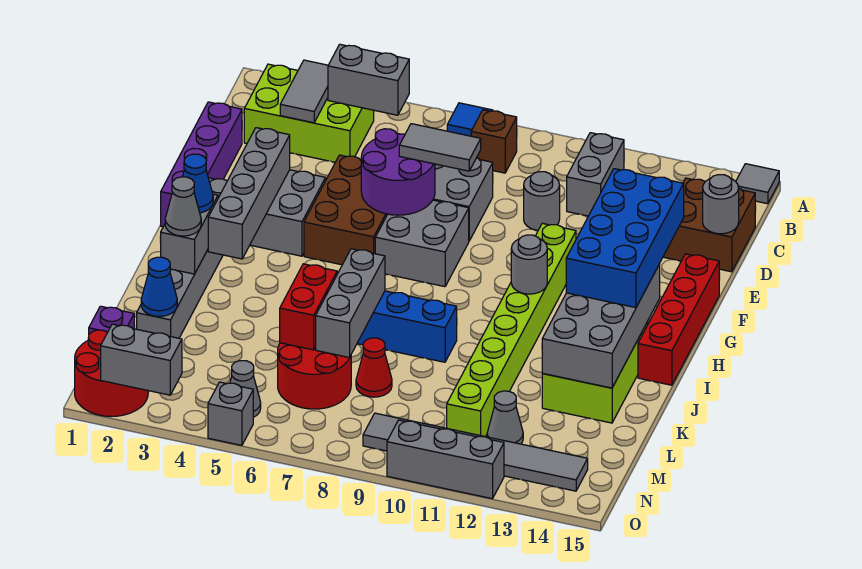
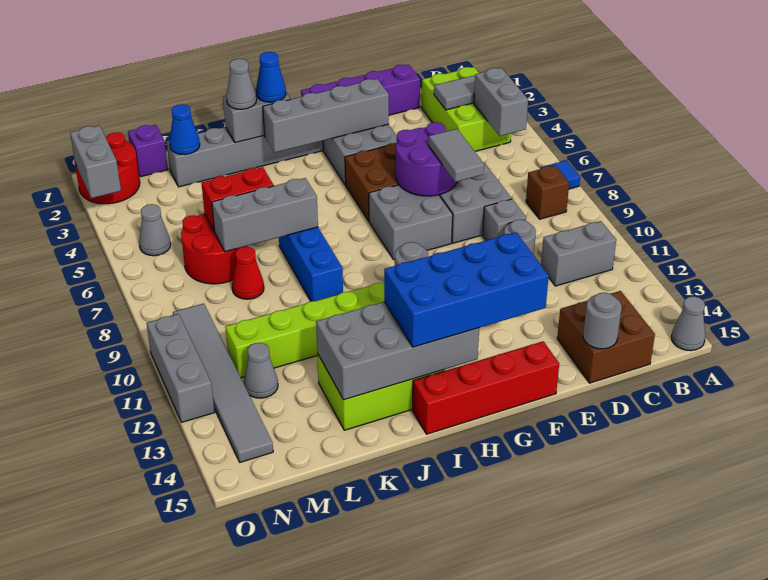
grey tile A15 level 1 -> grey cone A15 level 1
grey brick O5 level 1 -> grey brick D9 level 1

